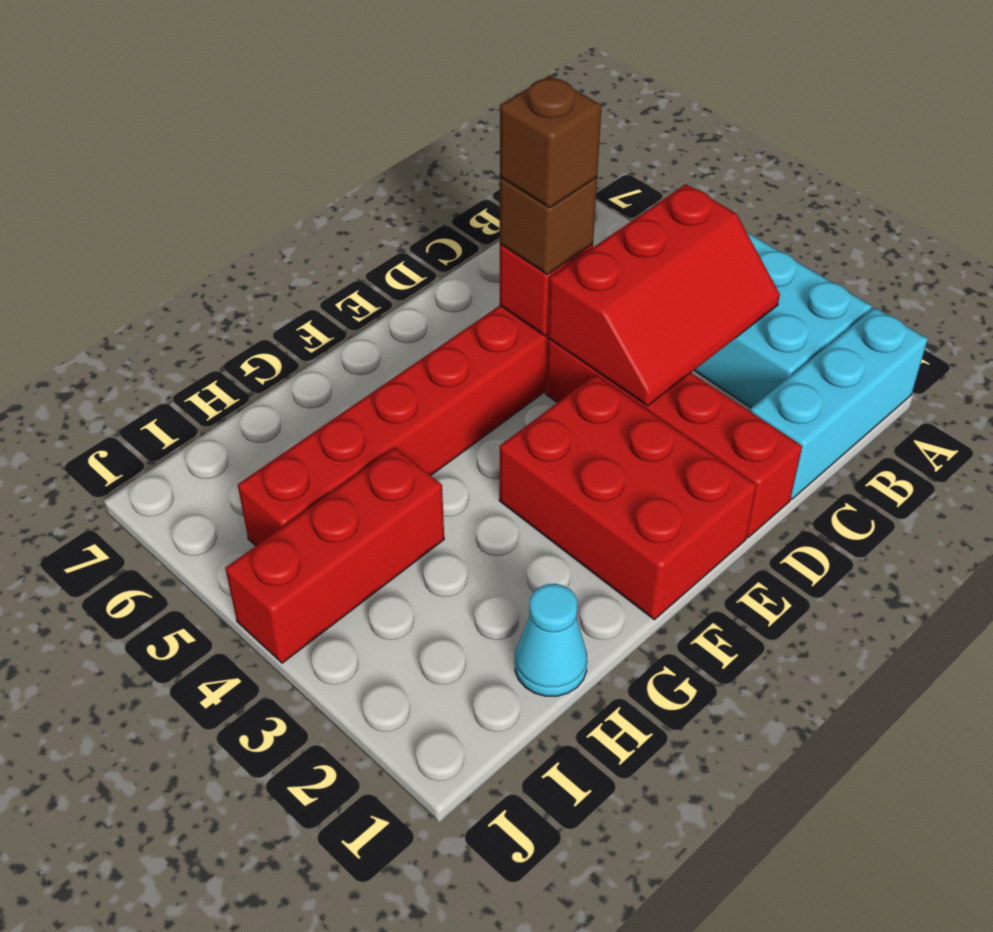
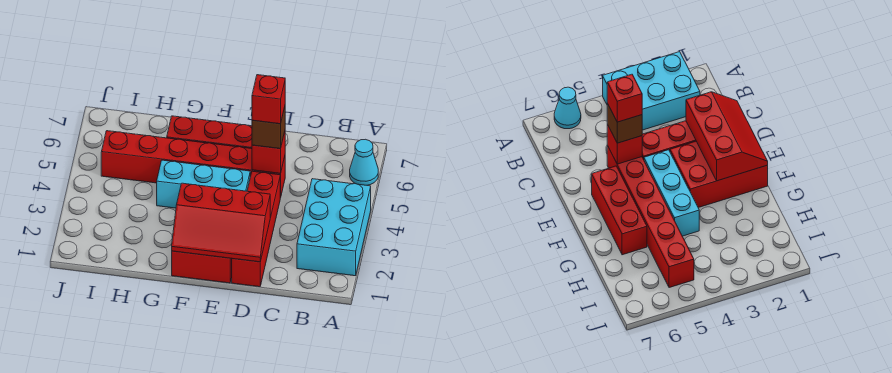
cyan brick A1:C1 level 1 -> cyan brick E4:G4 level 1
red slope B3:D4 level 2 top 4 -> red slope D1:F2 level 2 top 2
brown brick D5 level 4 -> red brick D5 level 4
cyan cone H1 level 1 -> cyan cone A6 level 1
red brick H4:J4 level 1 -> red brick E6:G6 level 1

